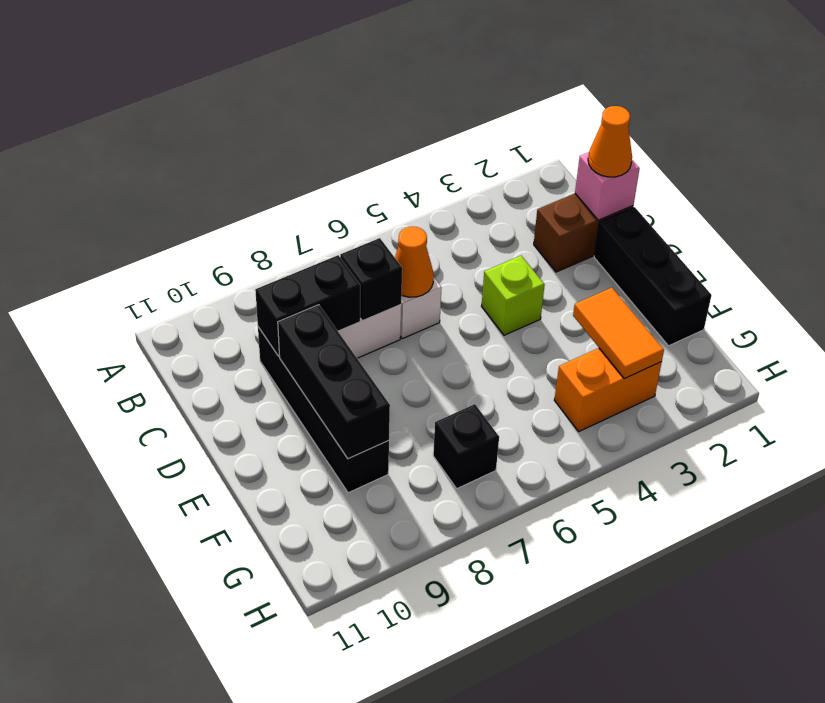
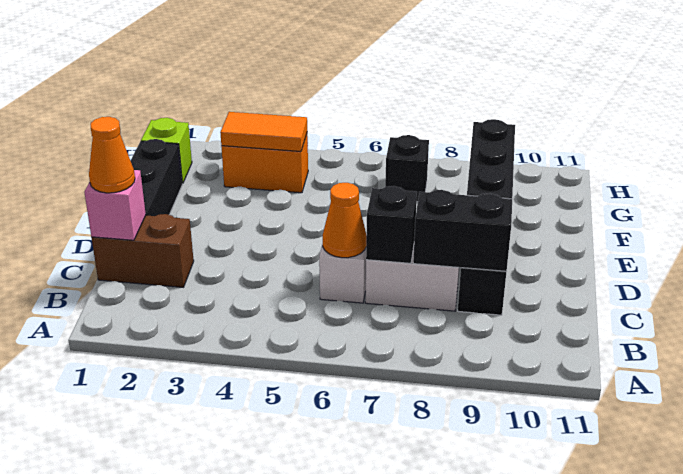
lime brick D4 level 1 -> lime brick G1 level 1
orange tile F3:G3 level 2 -> orange tile G3:G4 level 2

